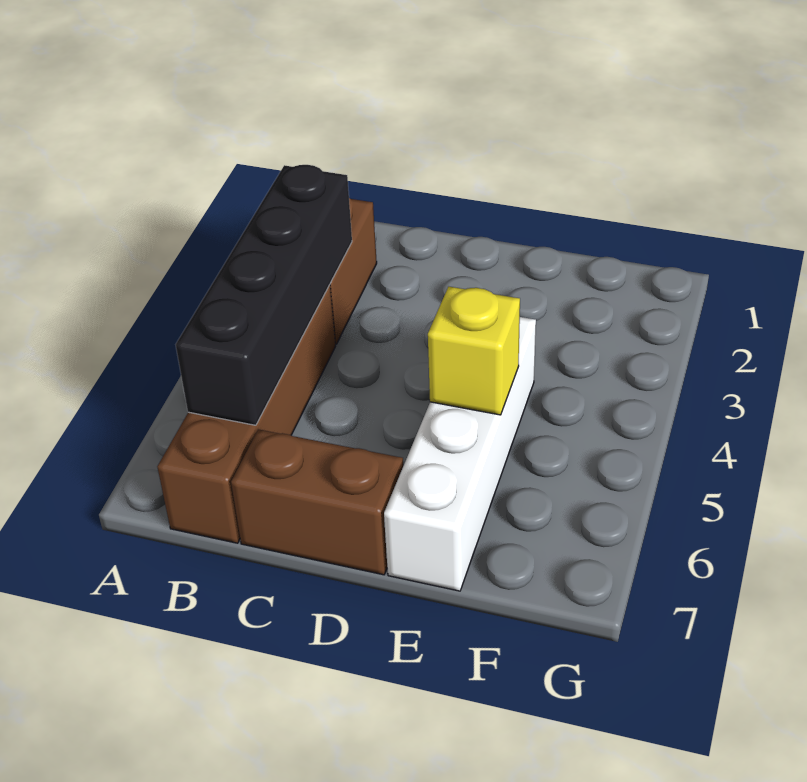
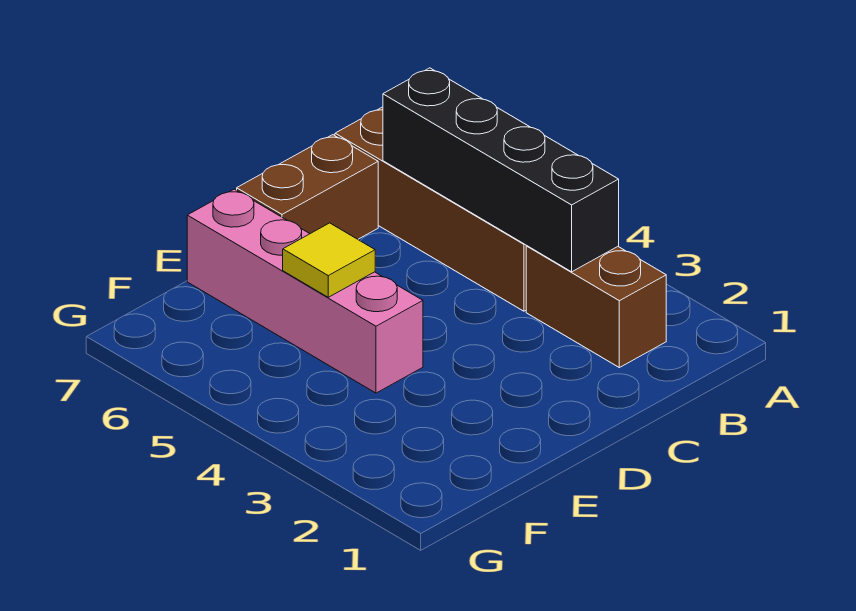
white brick E4:E7 level 1 -> pink brick E4:E7 level 1
yellow brick E5 level 2 -> yellow tile E5 level 2

